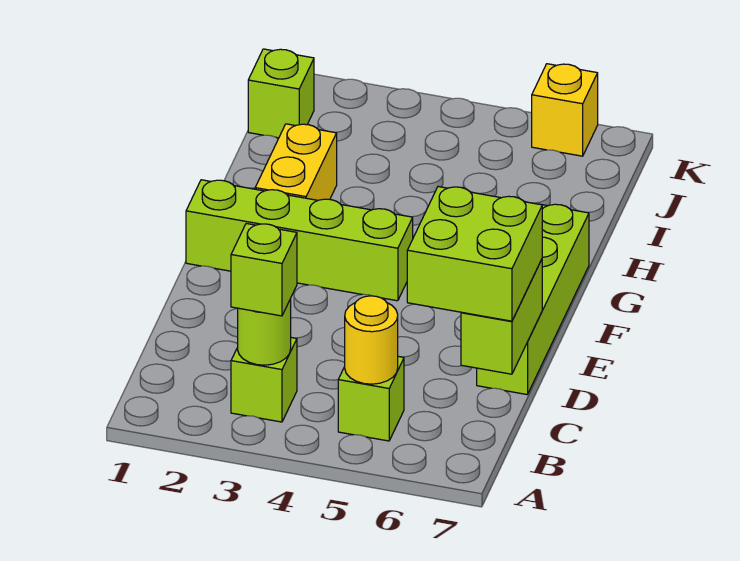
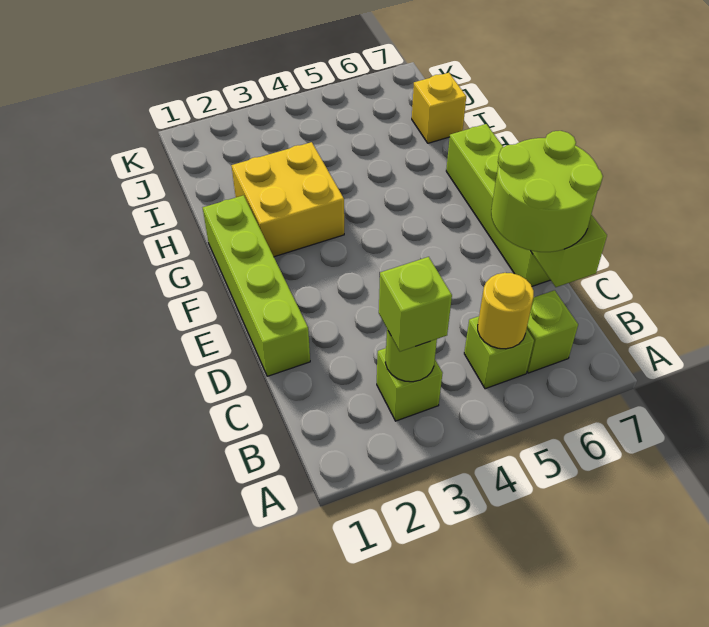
lime brick C6:D7 level 3 -> lime round brick C6:D7 level 3
lime brick F1:F4 level 1 -> lime brick D1:G1 level 1
yellow brick G2:H2 level 1 -> yellow brick G2:H3 level 1
lime brick J1 level 1 -> lime brick B6 level 1
yellow brick K6 level 1 -> yellow brick I7 level 1

